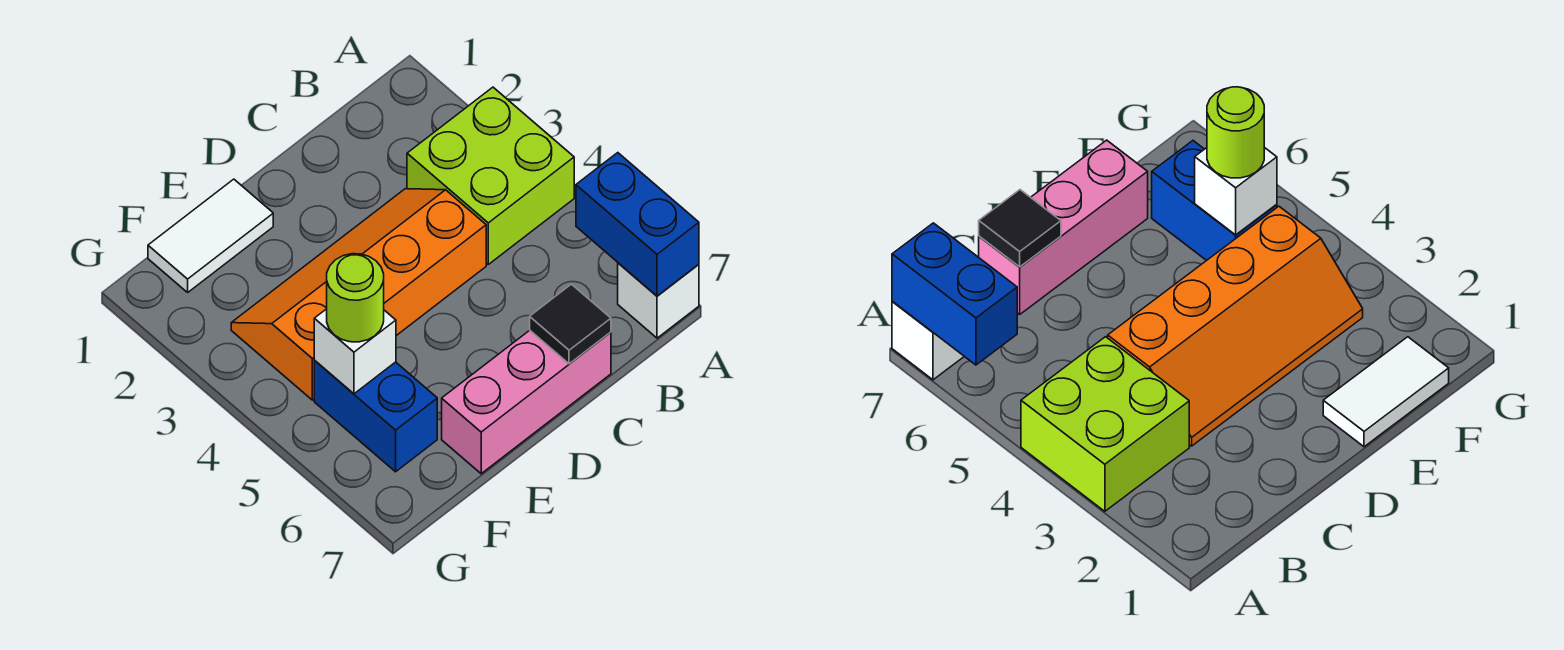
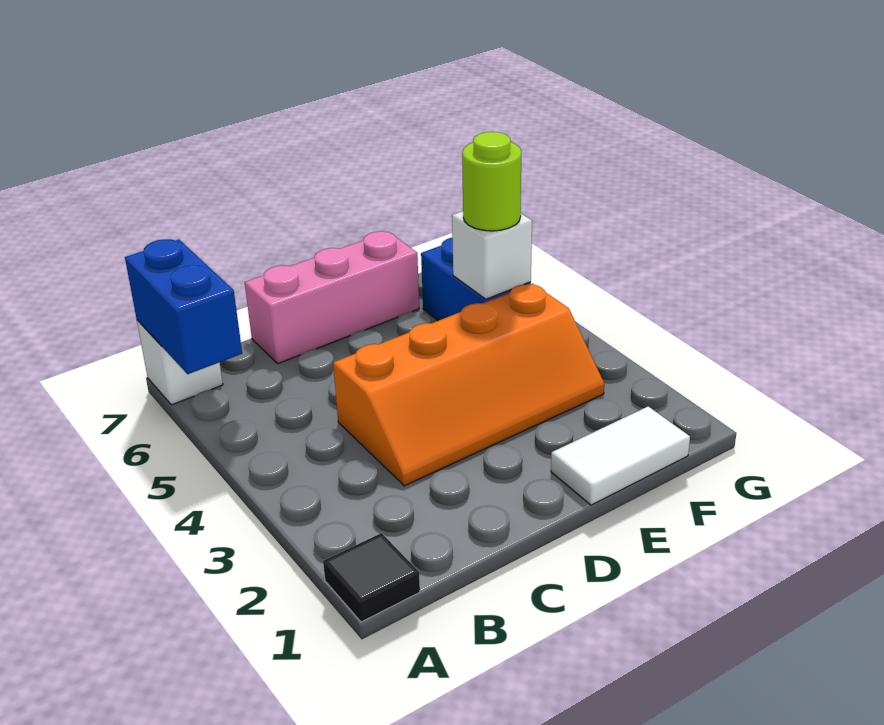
lime brick A3:B4 level 1 -> none
black tile C7 level 2 -> black tile A1 level 1

